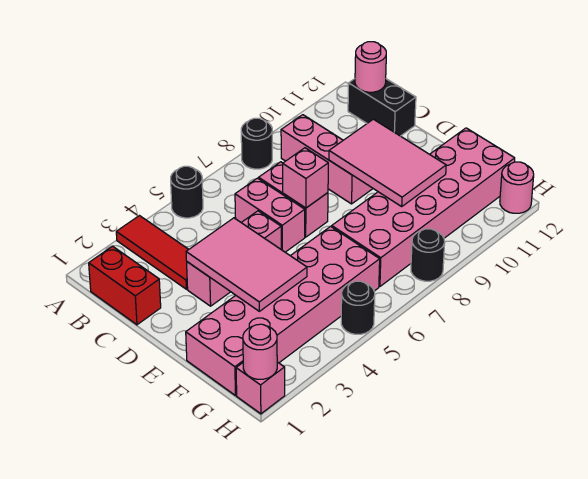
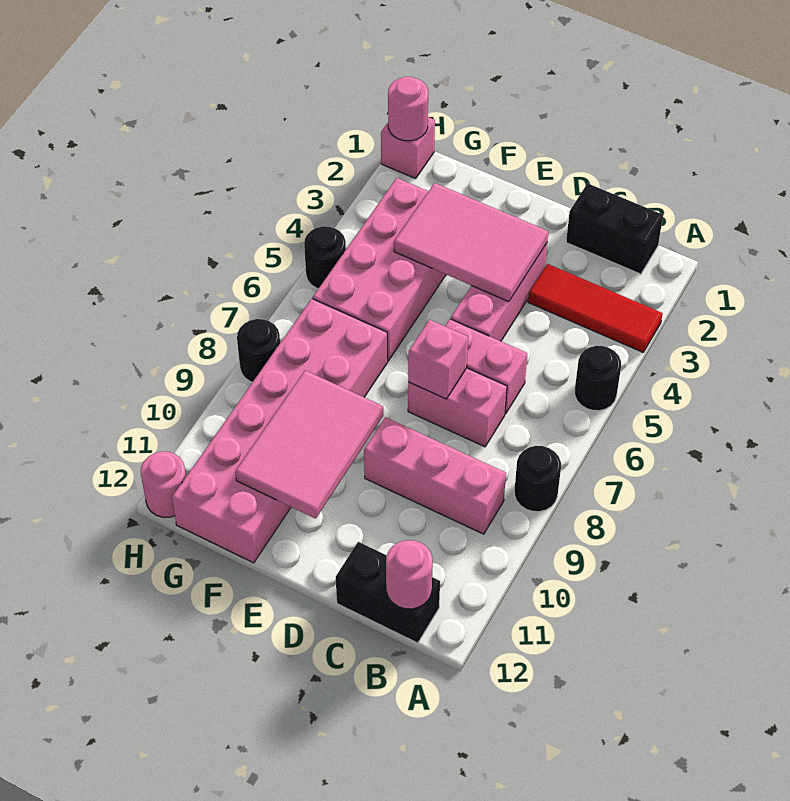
red brick B1:C1 level 1 -> black brick B1:C1 level 1
pink tile D9:F10 level 2 -> pink tile E9:F11 level 2
pink brick F1:G6 level 1 -> pink brick F3:G6 level 1

